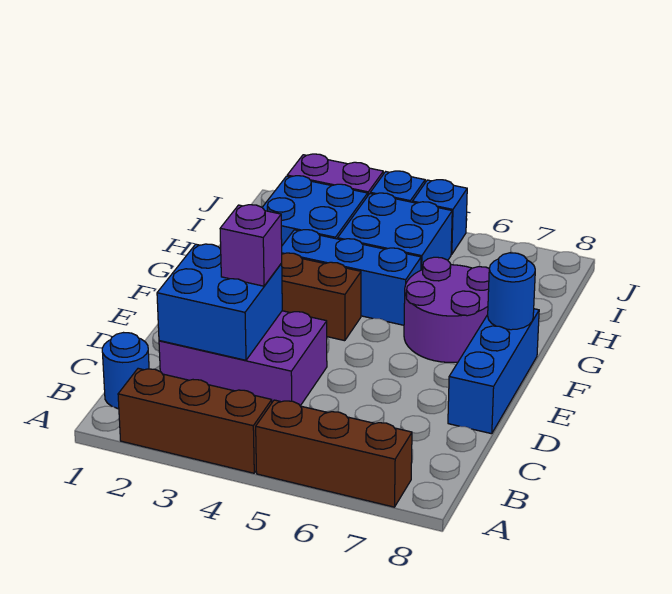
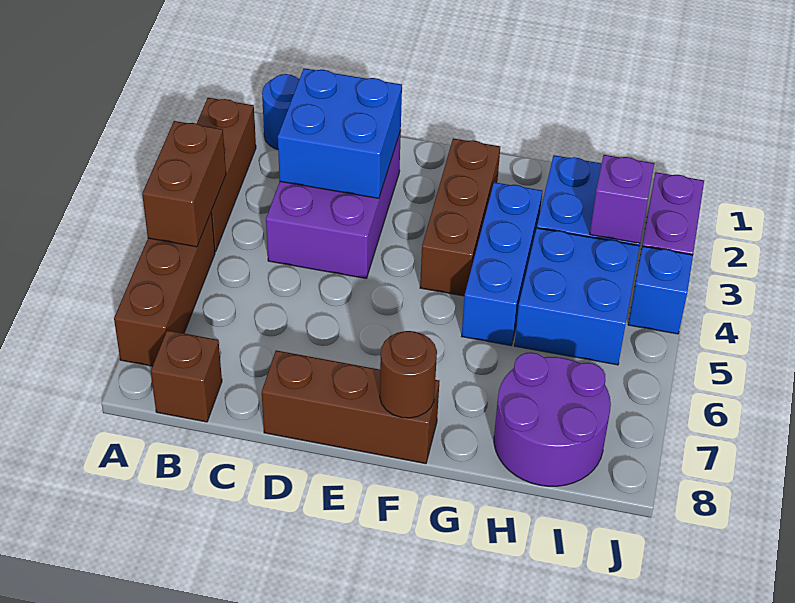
none -> brown brick A4:A5 level 2
none -> brown brick B8 level 1
purple brick D3 level 3 -> purple brick I3 level 2
blue brick D8:F8 level 1 -> brown brick D8:F8 level 1
purple round brick F6:G7 level 1 -> purple round brick H7:I8 level 1
blue round brick F8 level 2 -> brown round brick F8 level 2
blue brick J5 level 1 -> none

